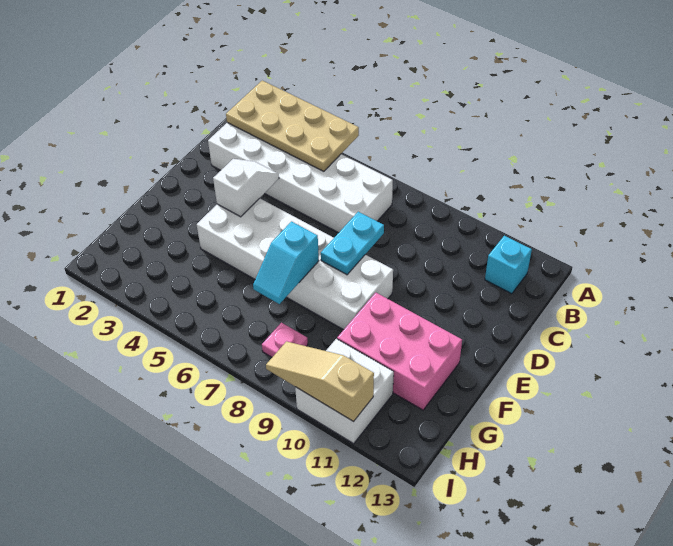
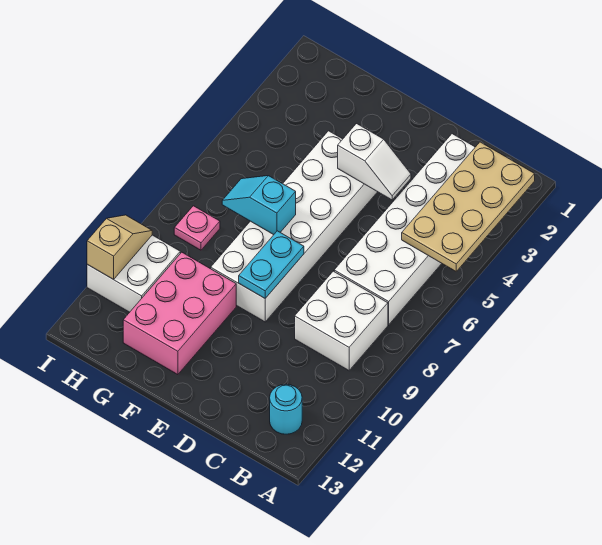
none -> white brick B8:C9 level 1
cyan brick B12 level 1 -> cyan round brick B12 level 1
cyan plate D8:E8 level 2 -> cyan plate E8:E9 level 2
tan slope I9:I11 level 2 top 11 -> tan slope I10:I11 level 2 top 11

